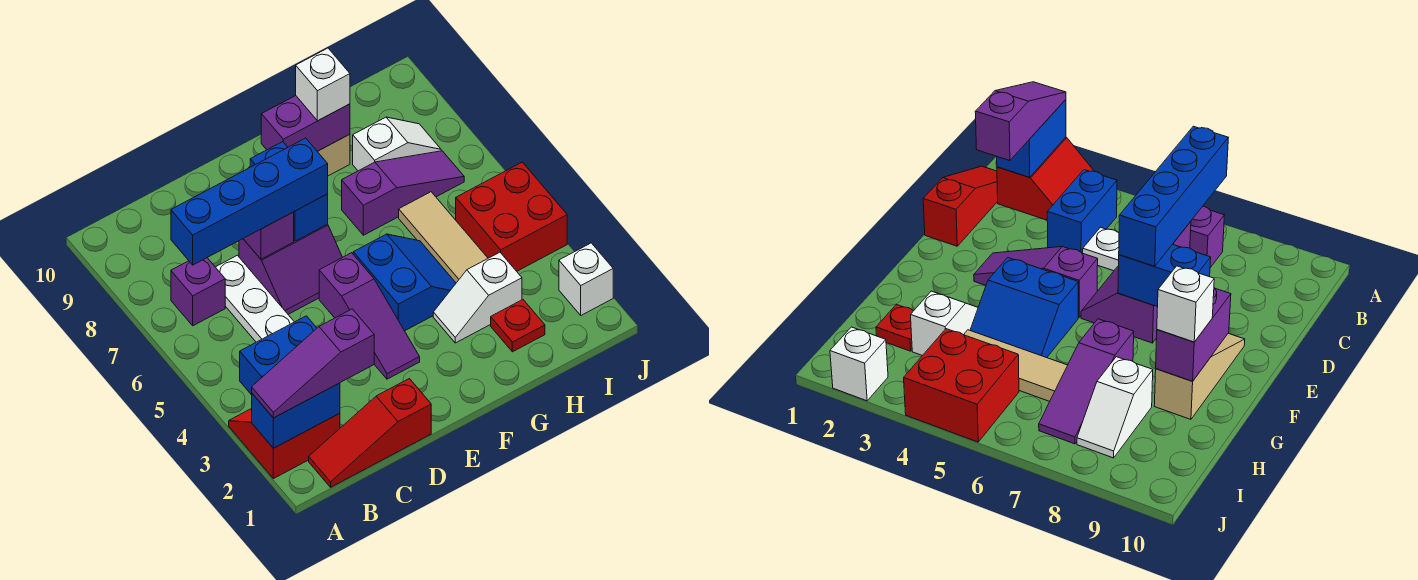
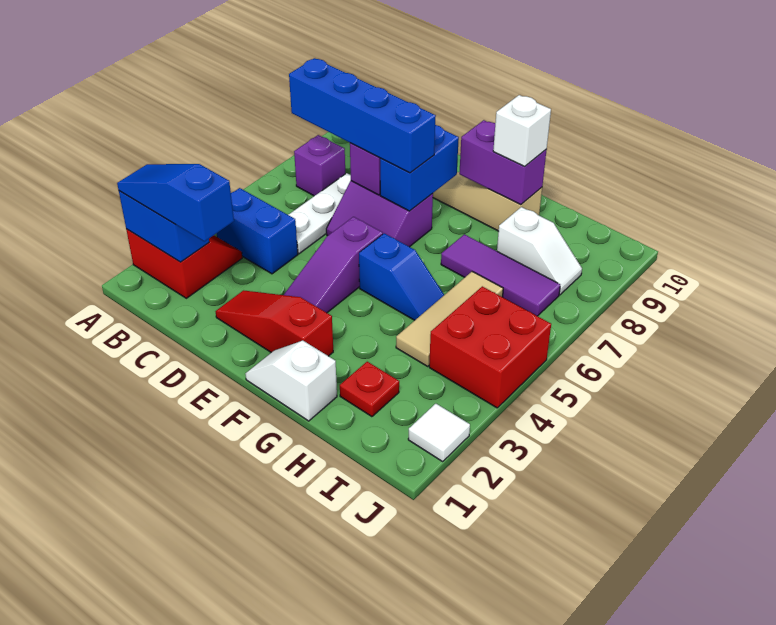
purple slope A2:C2 level 3 top C -> blue slope A2:C2 level 3 top C
red slope B1:D1 level 1 top D -> red slope D2:F2 level 1 top F
blue slope F4:G5 level 1 top F -> blue slope F5:G5 level 1 top F
white slope G3:H3 level 1 top H -> white slope F1:G1 level 1 top G
purple slope G7:I7 level 1 top G -> purple tile G7:I7 level 1
white brick J2 level 1 -> white tile J2 level 1

